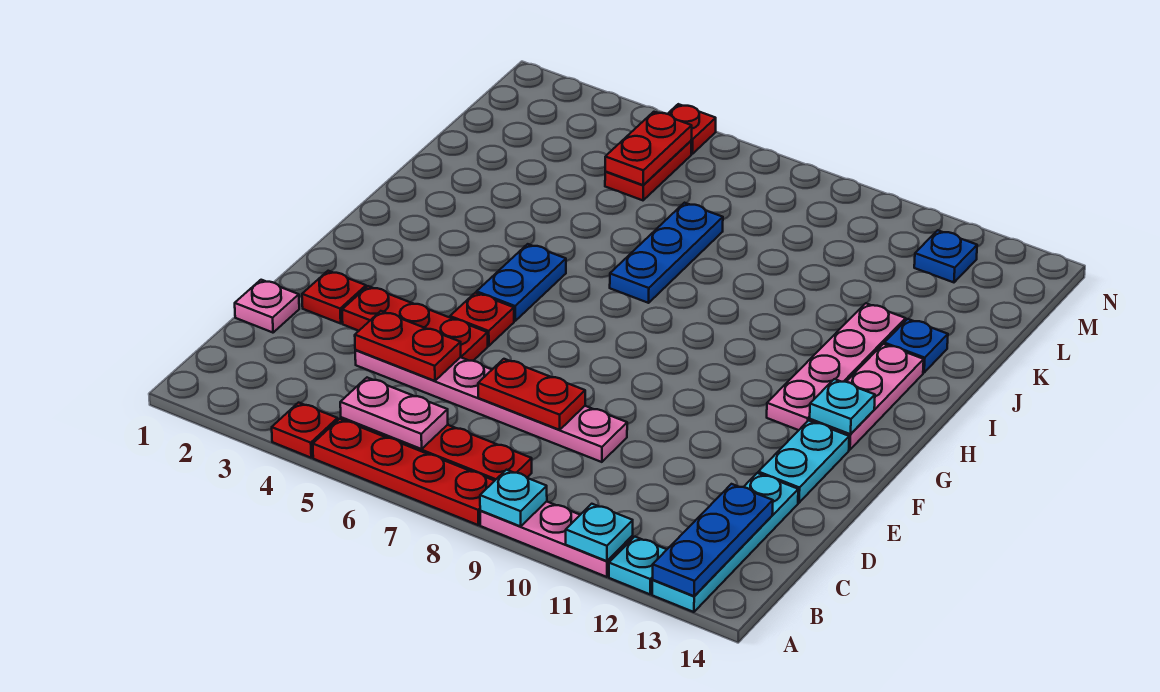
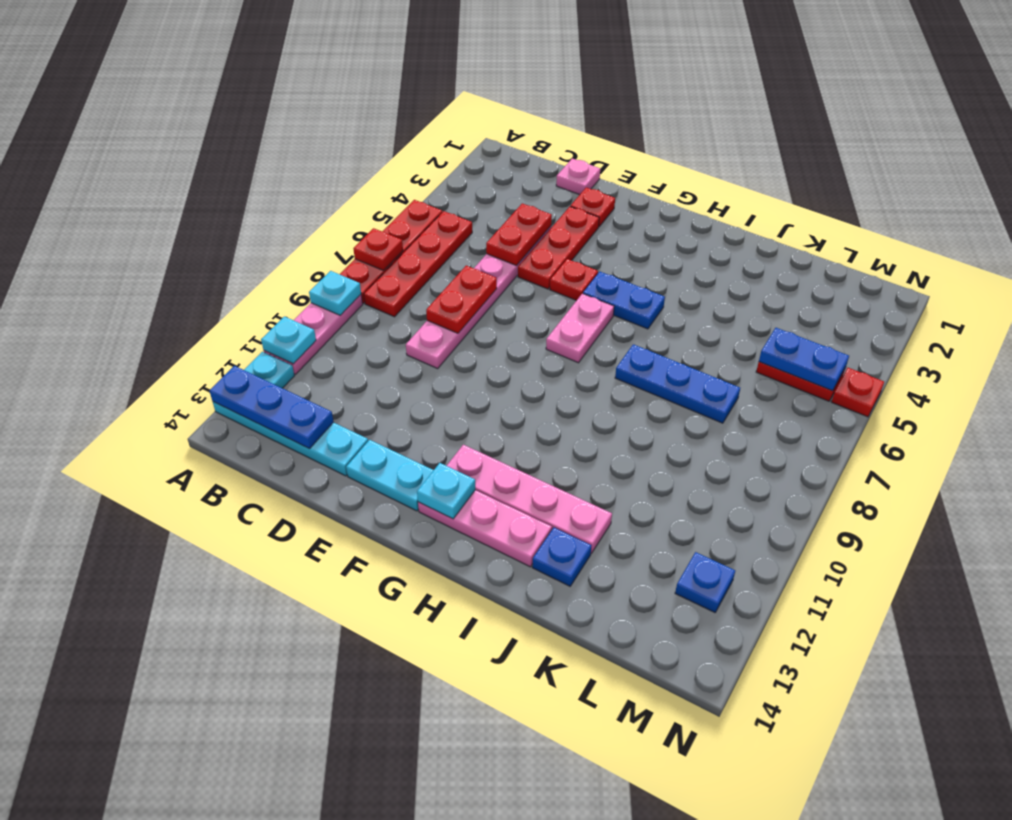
red plate A4 level 1 -> red plate A7 level 2
pink plate B5:B6 level 2 -> pink plate G6:G7 level 1
red plate L5:M5 level 2 -> blue plate L5:M5 level 2

